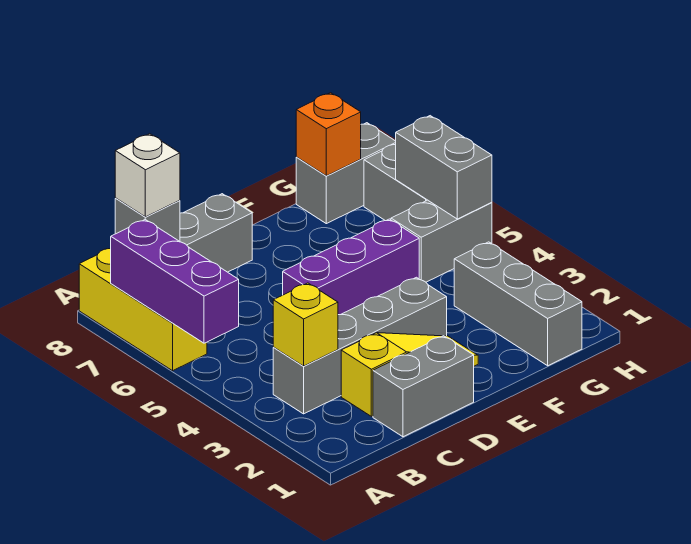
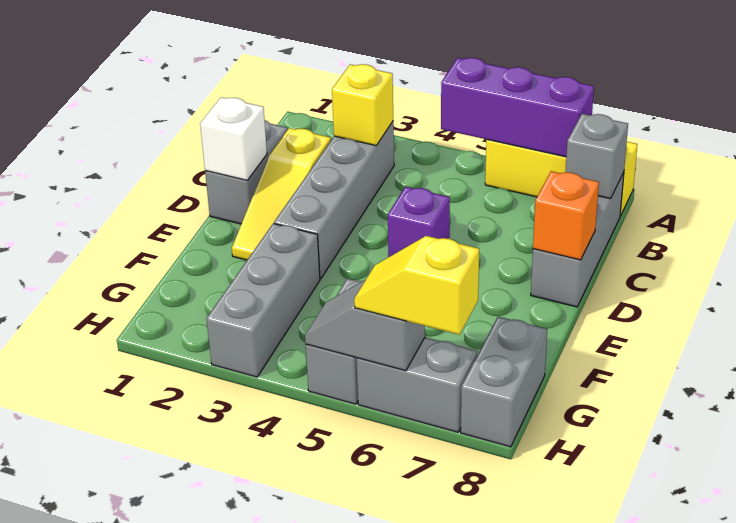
white brick B8 level 3 -> white brick D1 level 2
purple brick D5:F5 level 1 -> purple brick D5 level 1
grey brick G1:G3 level 1 -> grey brick F3:H3 level 1
orange brick G8 level 2 -> orange brick D8 level 2
grey brick H5:H6 level 2 -> grey slope H5:H6 level 2 top 6
none -> yellow slope H6:H7 level 3 top 7

